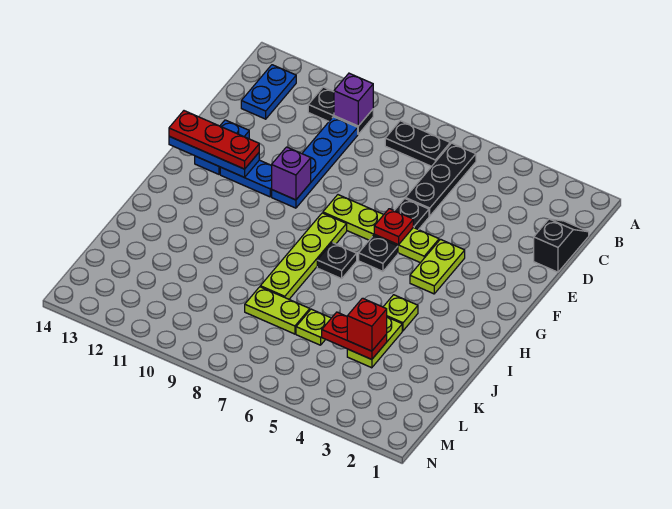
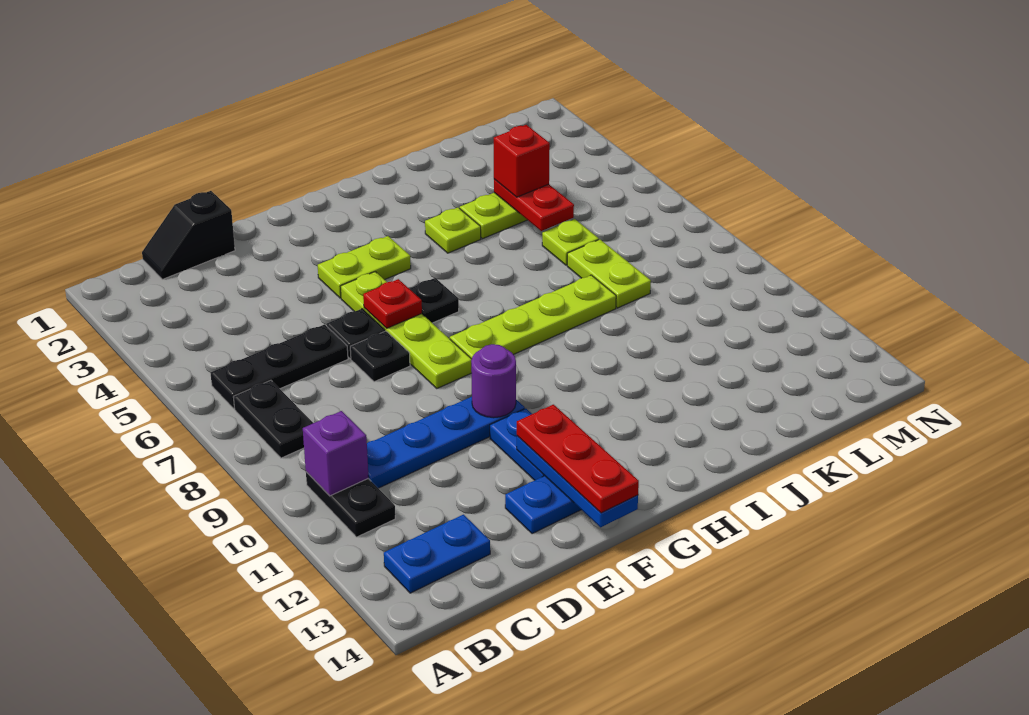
purple brick F10 level 2 -> purple round brick F10 level 2
black plate H7 level 1 -> black plate E7 level 1

